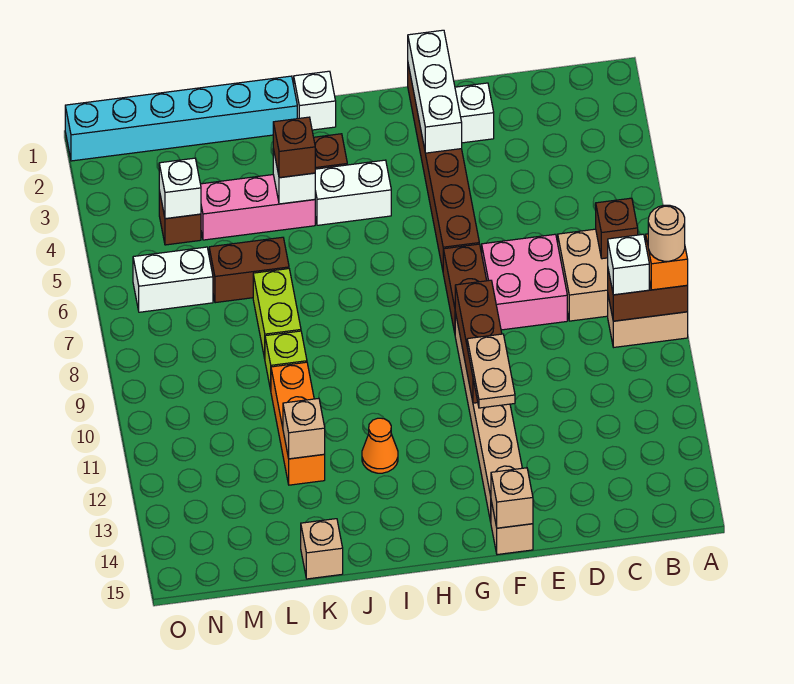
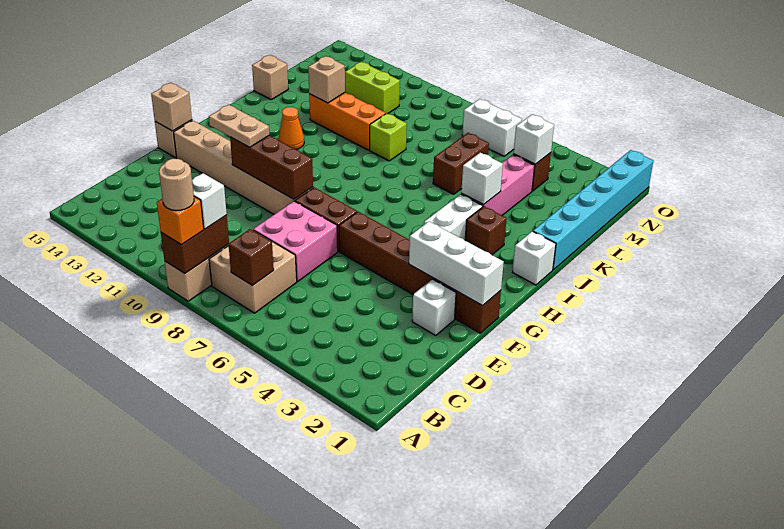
brown brick J4 level 3 -> none
lime brick K7:K8 level 1 -> lime brick M11:M12 level 1
white brick M6:N6 level 1 -> white brick N6:N7 level 1

